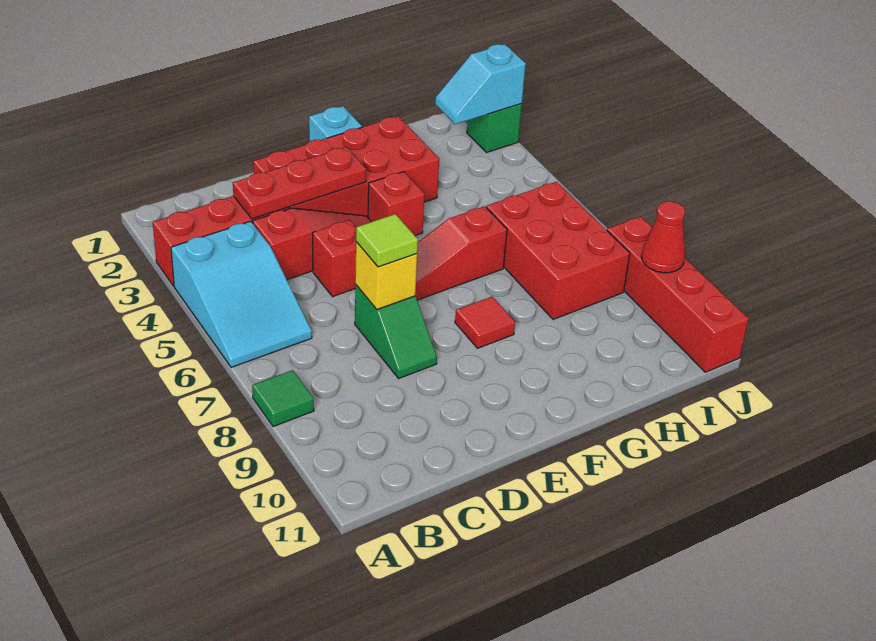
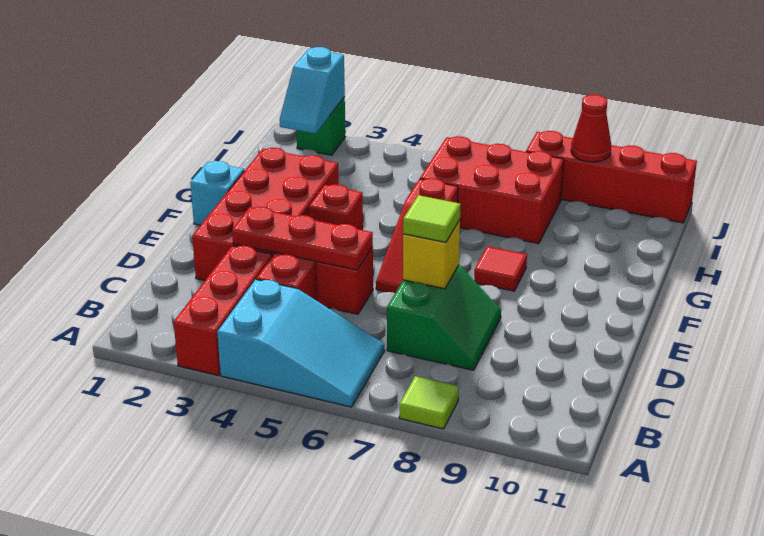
green tile A8 level 1 -> lime tile A8 level 1
red plate C3:E3 level 2 -> red plate D3:D5 level 2
green slope D7:D8 level 1 top 7 -> green slope C7:D8 level 1 top 7

